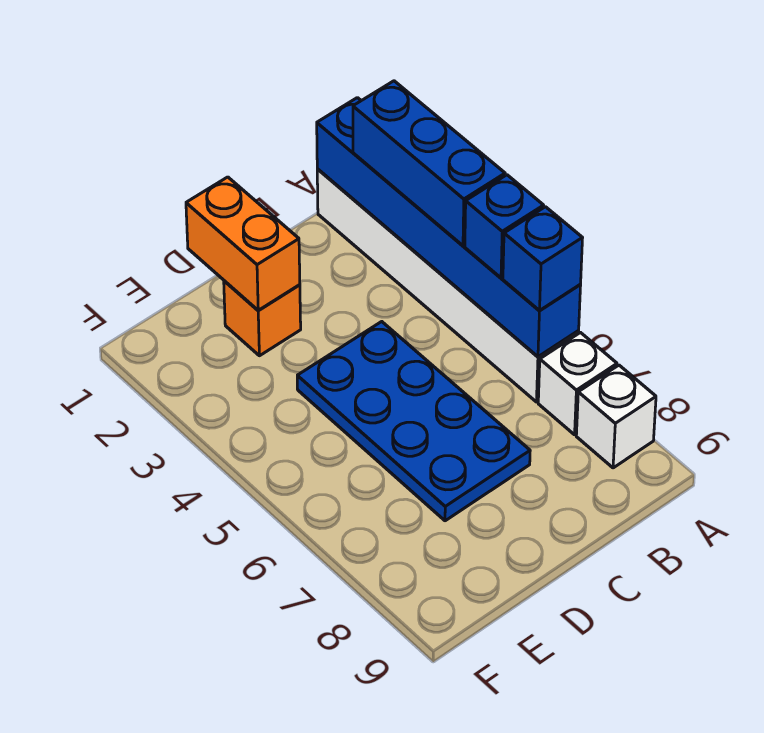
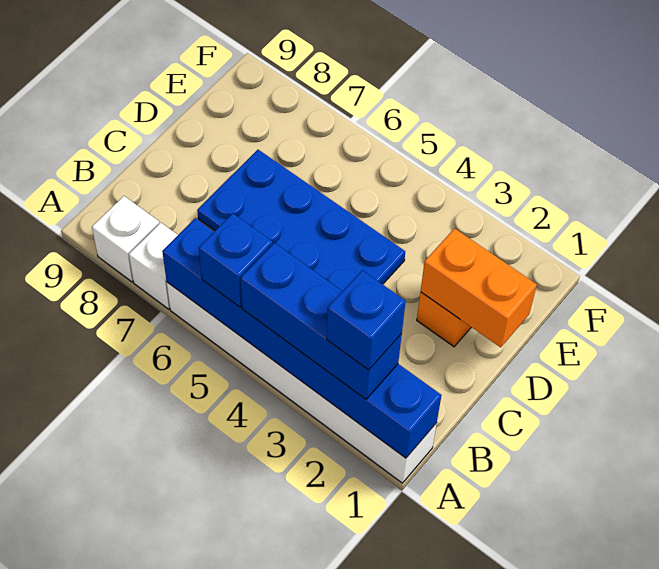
blue brick A6 level 3 -> blue brick A2 level 4

